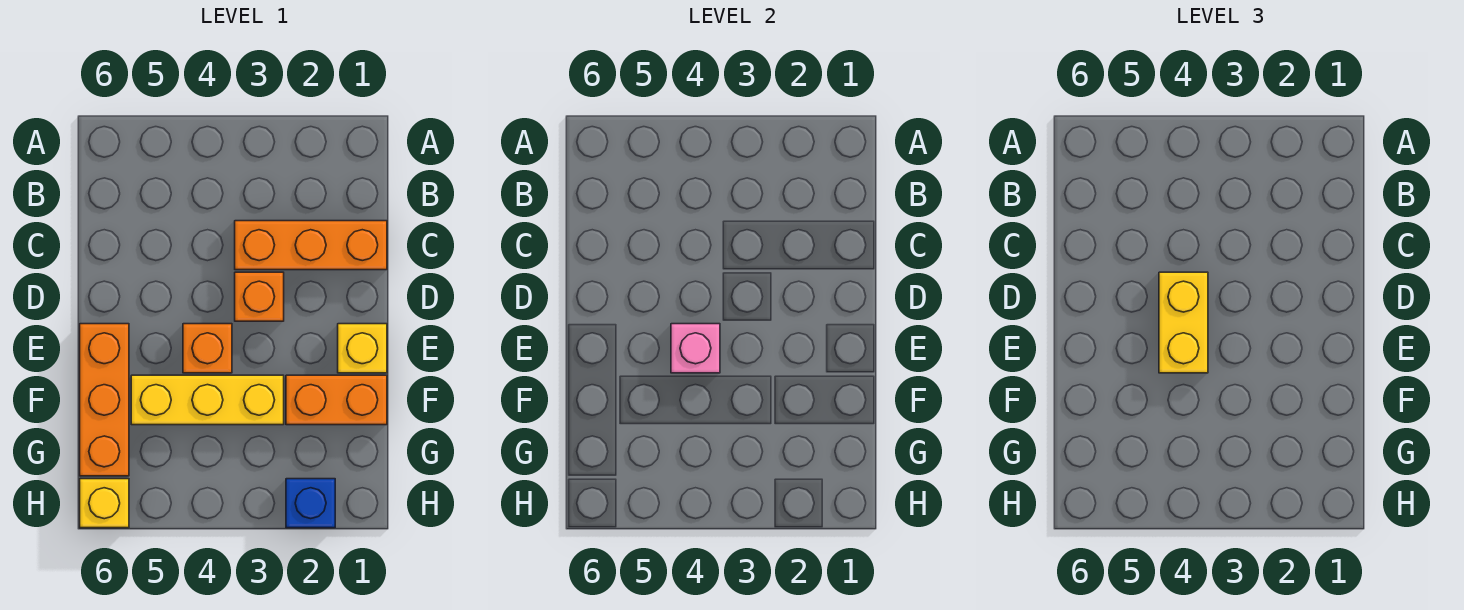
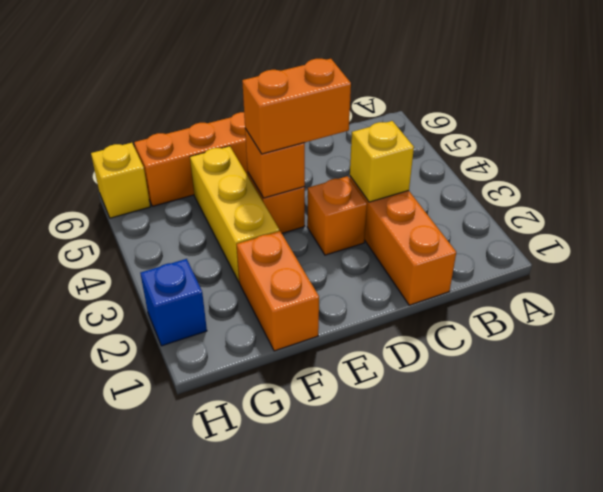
yellow brick D4:E4 level 3 -> orange brick D4:E4 level 3
yellow brick E1 level 1 -> yellow brick C3 level 2
pink brick E4 level 2 -> orange brick E4 level 2

